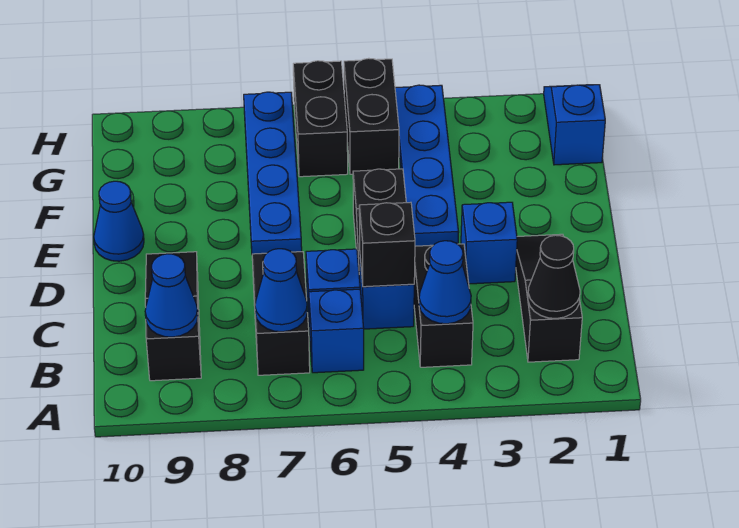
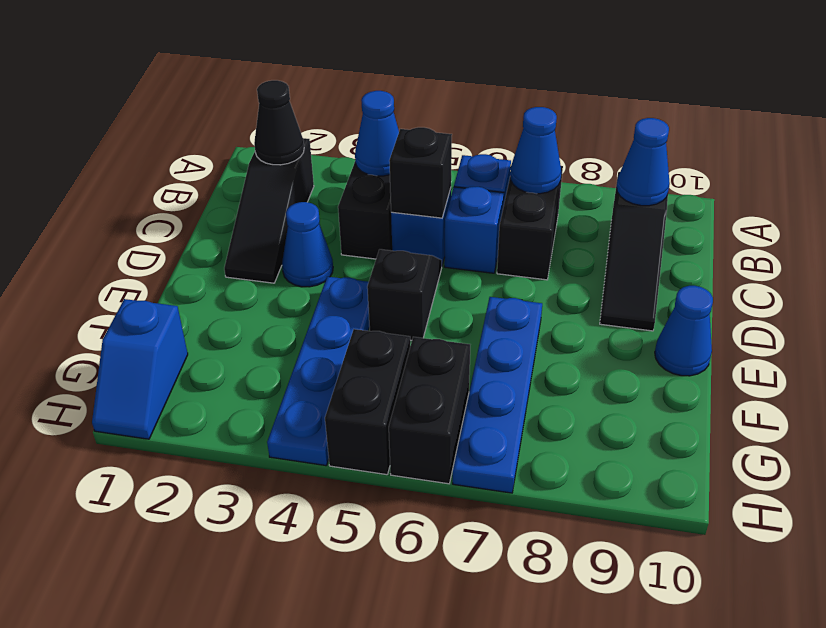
blue brick D3 level 1 -> blue cone D3 level 1

